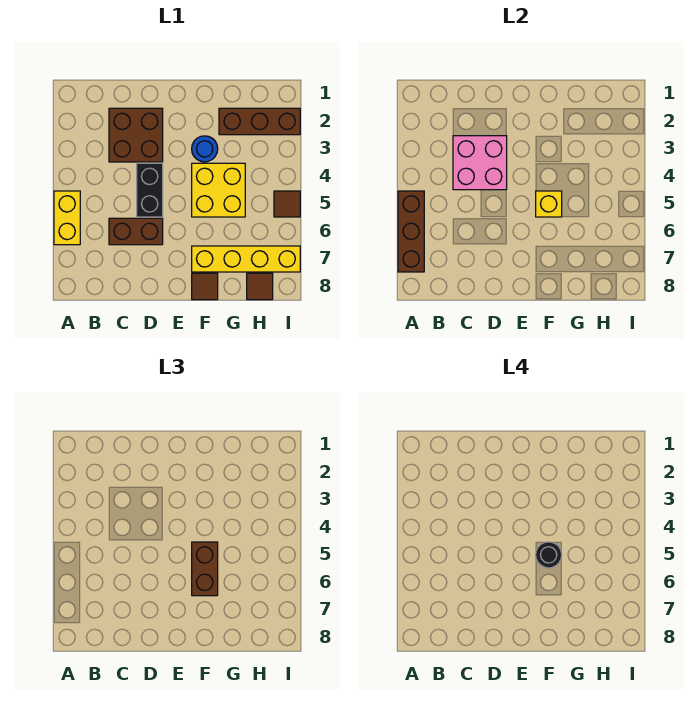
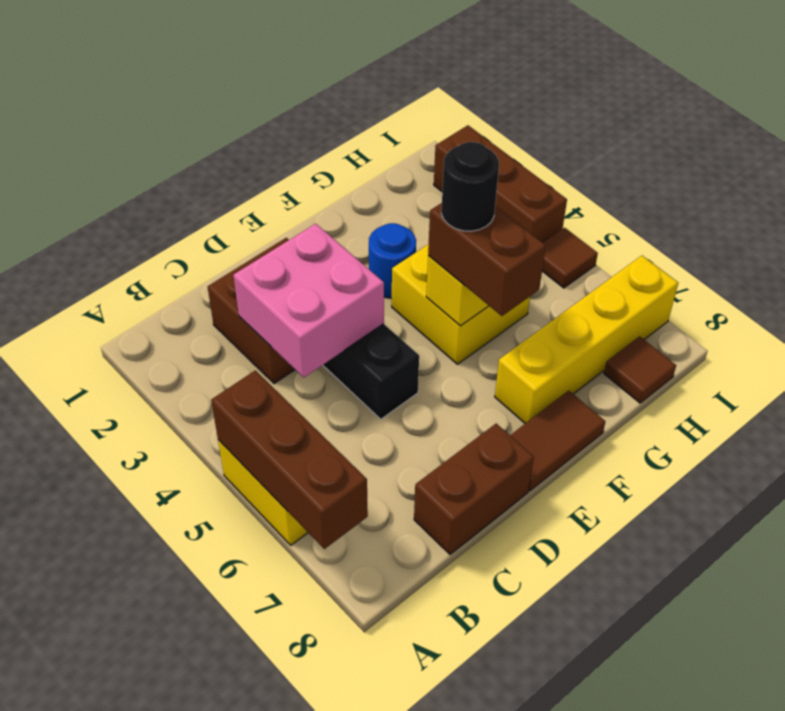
brown brick C6:D6 level 1 -> brown brick C8:D8 level 1
brown tile F8 level 1 -> brown tile E8:F8 level 1
brown brick G2:I2 level 1 -> brown brick I2:I4 level 1

